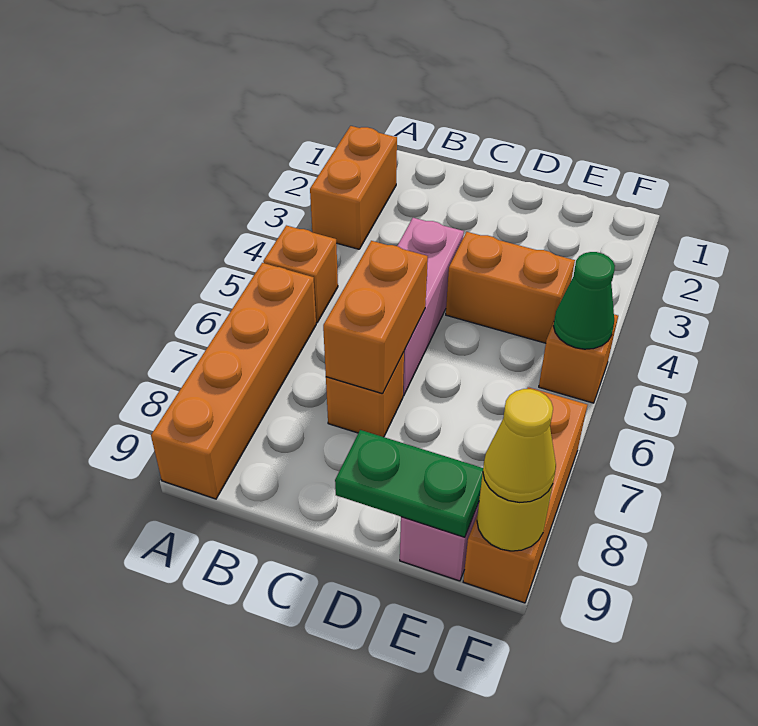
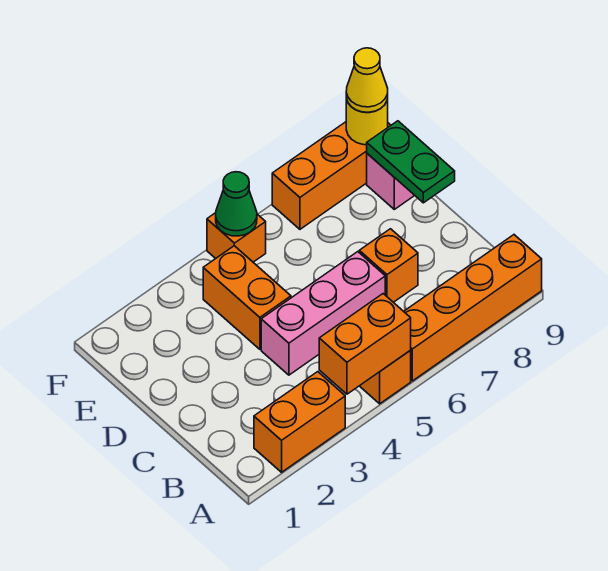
orange brick C6:C7 level 2 -> orange brick A4:A5 level 2

